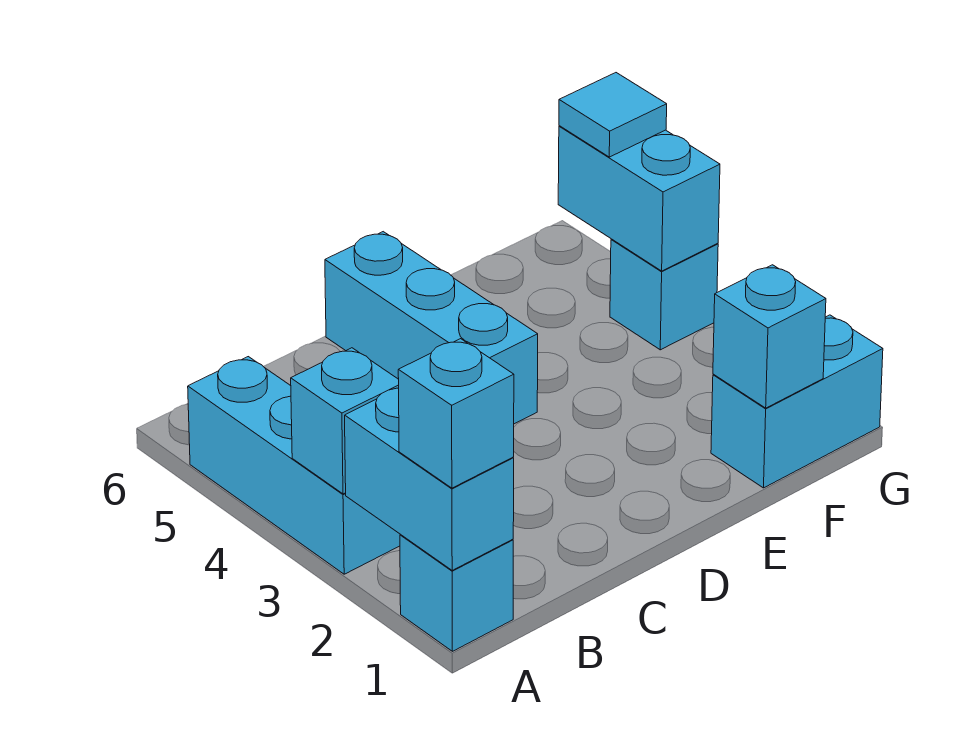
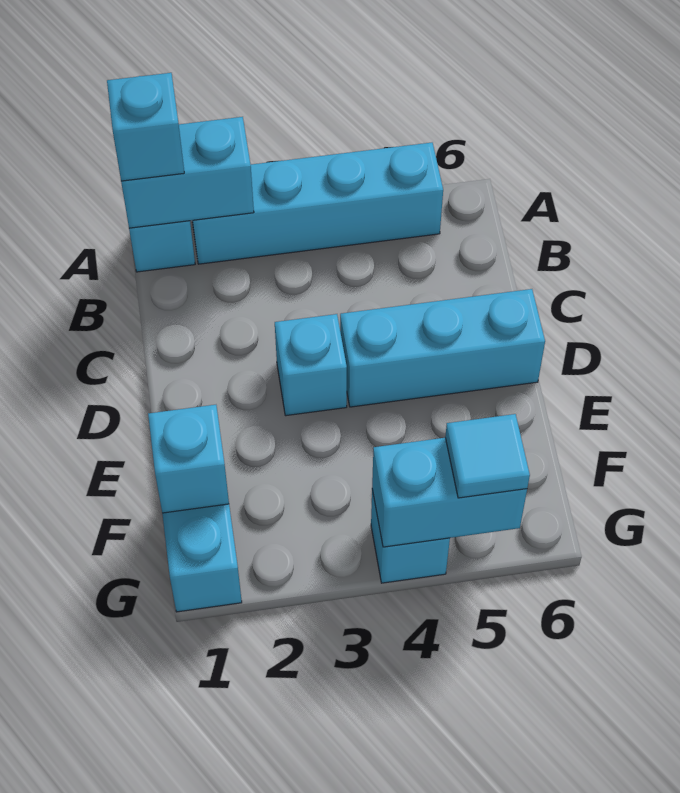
cyan brick A3:A5 level 1 -> cyan brick A2:A5 level 1
cyan brick A3 level 2 -> cyan brick D3 level 1

